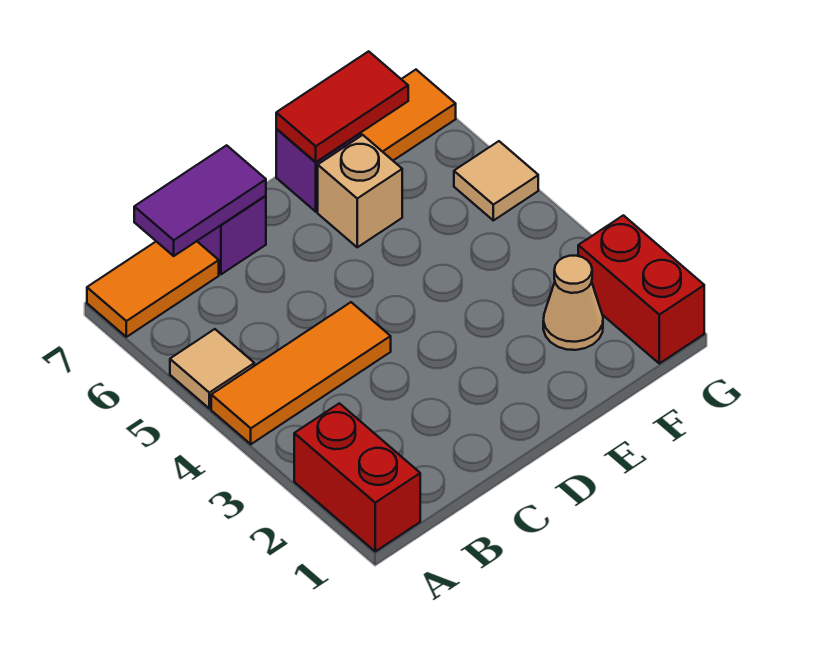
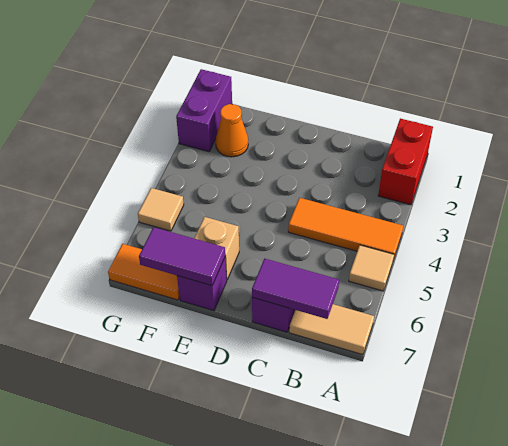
orange tile A7:B7 level 1 -> tan tile A7:B7 level 1
red tile E7:F7 level 2 -> purple tile E7:F7 level 2
tan cone F2 level 1 -> orange cone F2 level 1
red brick G1:G2 level 1 -> purple brick G1:G2 level 1

